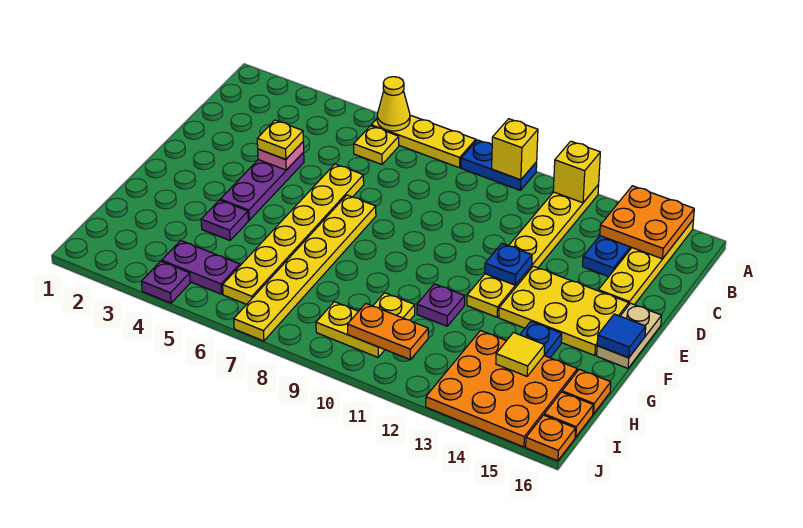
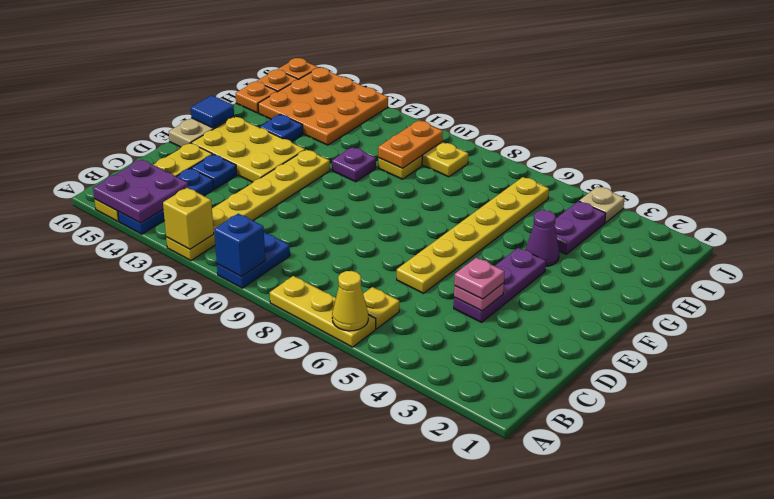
blue plate A9:A10 level 1 -> blue plate A10:B10 level 1
yellow brick A10 level 2 -> blue brick A10 level 2
orange plate A14:B15 level 2 -> purple plate A14:B15 level 2
yellow plate D4 level 3 -> pink plate D4 level 3
yellow plate E7:J7 level 1 -> none
blue plate E12 level 2 -> blue plate D14 level 1
purple plate G4 level 1 -> purple cone G4 level 1
yellow tile H14 level 2 -> none
purple plate I4:I5 level 1 -> purple plate H4:I4 level 1
orange plate I10:I11 level 2 -> orange plate H10:I10 level 2
purple plate J4 level 1 -> tan plate J4 level 1

